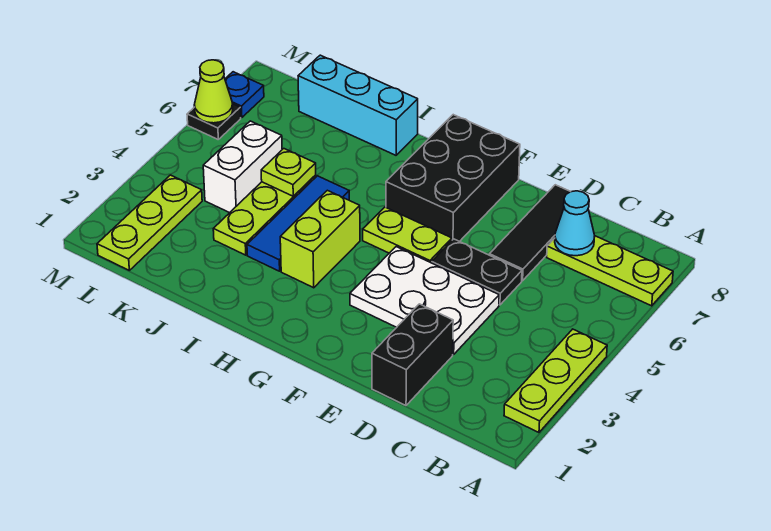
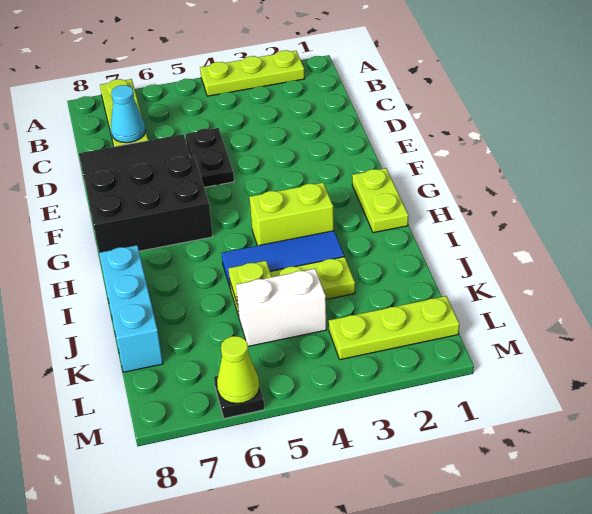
black brick D1:D2 level 1 -> none
white plate D3:F4 level 1 -> none
lime plate F5:G5 level 1 -> lime plate G1:H1 level 1
blue plate M7 level 1 -> none

